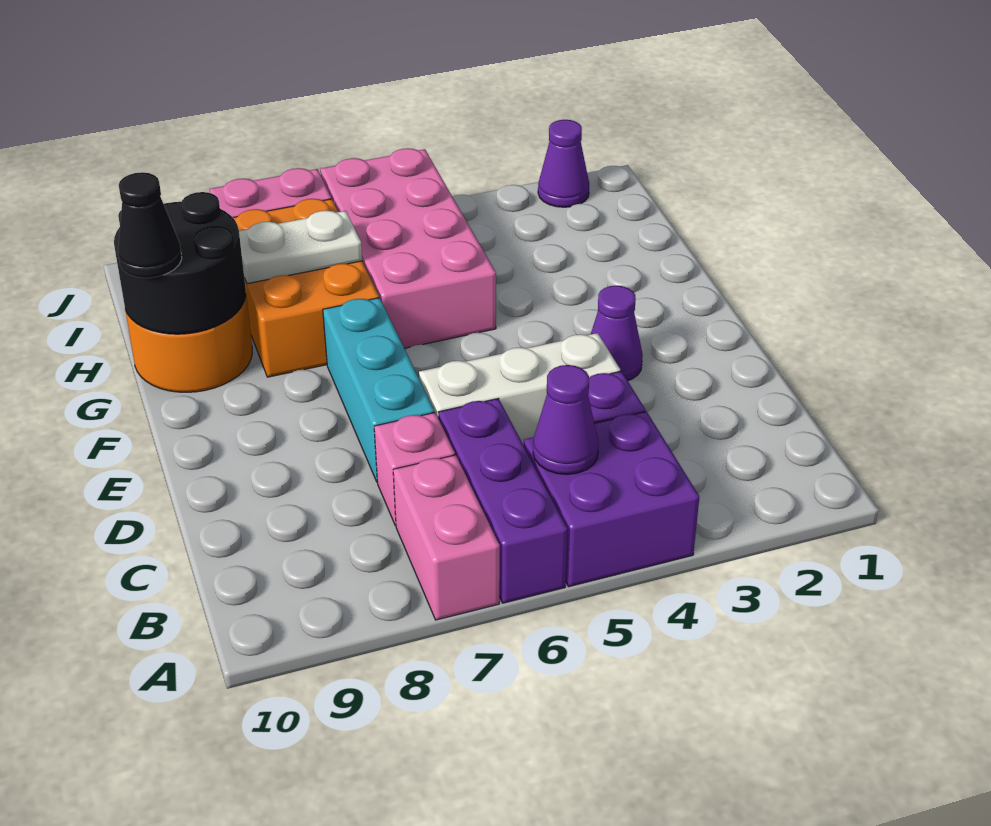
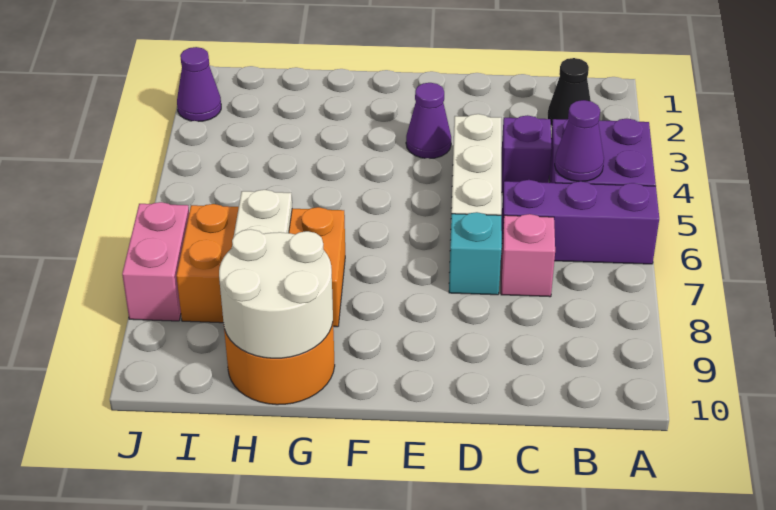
pink brick A7:B7 level 1 -> none
cyan brick D7:F7 level 1 -> cyan brick D7 level 1
pink brick G5:J6 level 1 -> none
black round brick G9:H10 level 2 -> white round brick G9:H10 level 2
black cone G10 level 3 -> black cone B2 level 1

